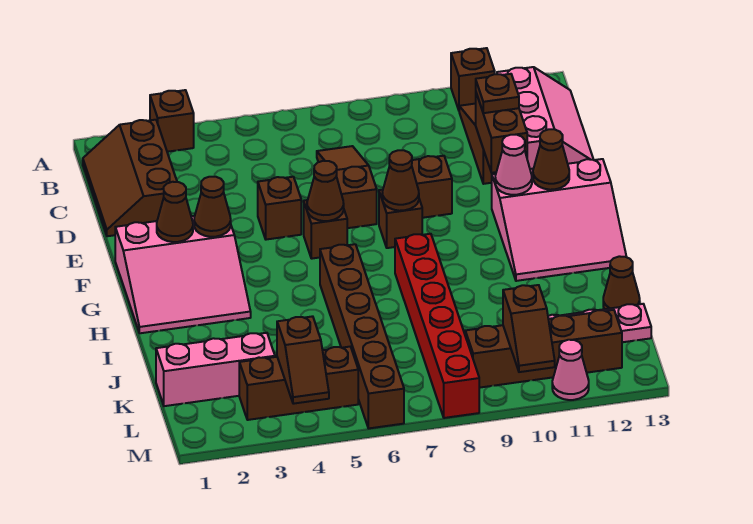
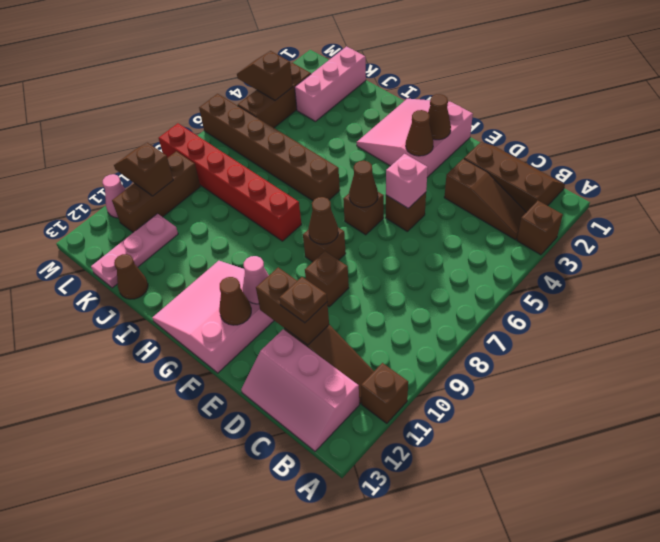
brown slope C7:E7 level 1 top E -> brown slope B3:D3 level 1 top D
none -> pink brick E5 level 2
brown brick L9:L12 level 1 -> brown brick L9:L11 level 1

